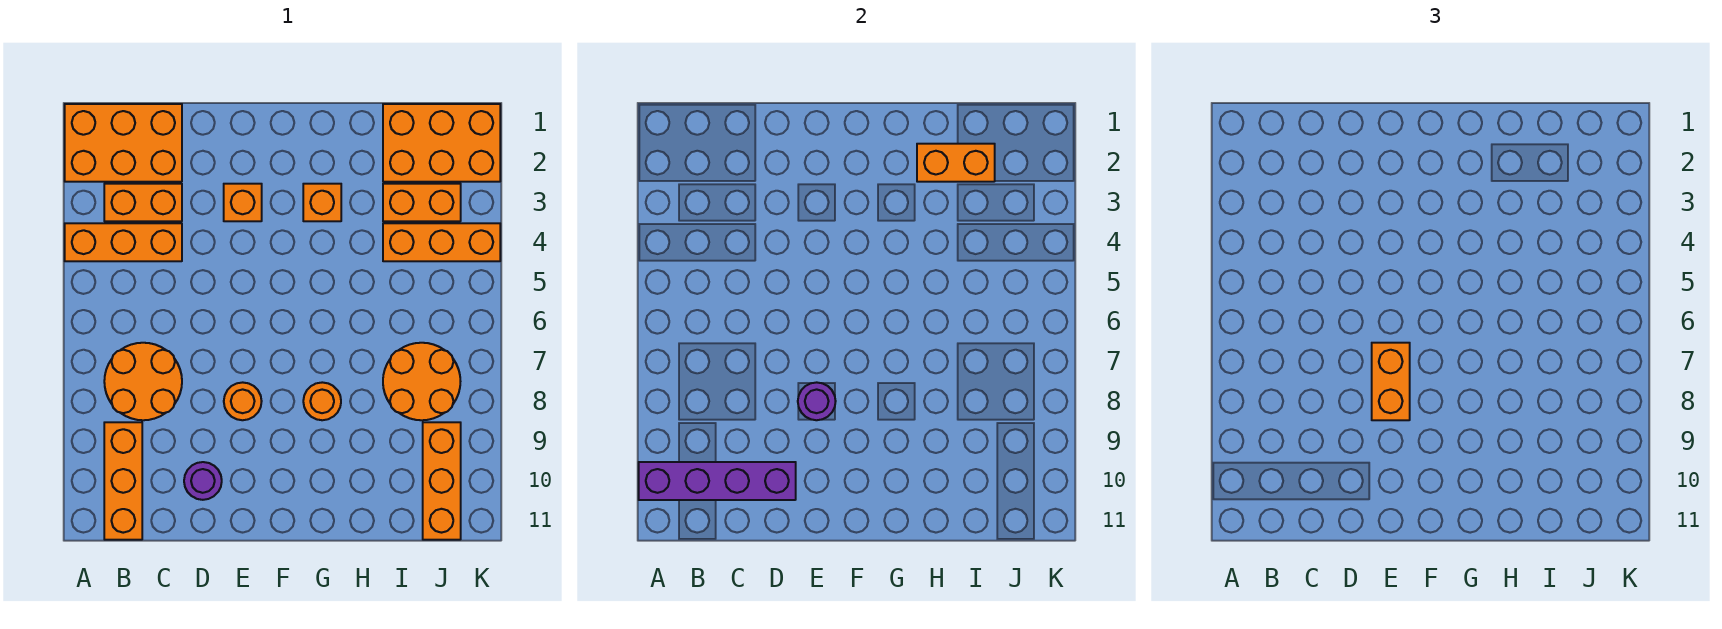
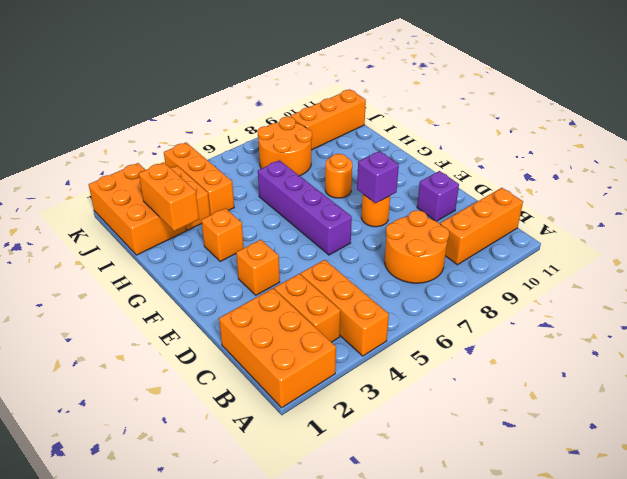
purple brick A10:D10 level 2 -> purple brick E6:H6 level 1
purple round brick D10 level 1 -> purple brick D10 level 1
orange brick E7:E8 level 3 -> none
purple round brick E8 level 2 -> purple brick E8 level 2

